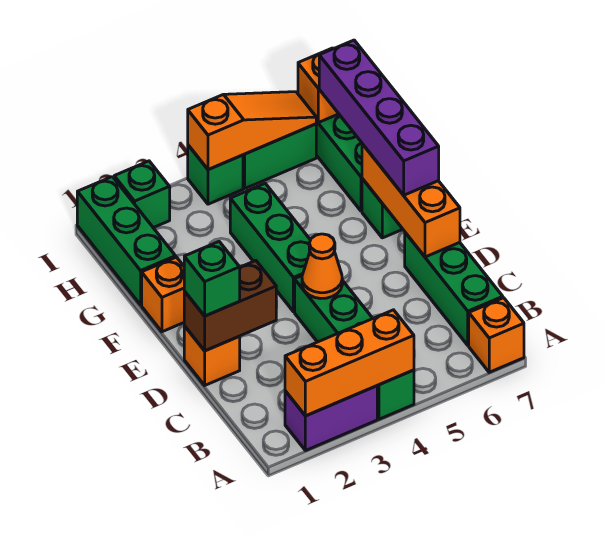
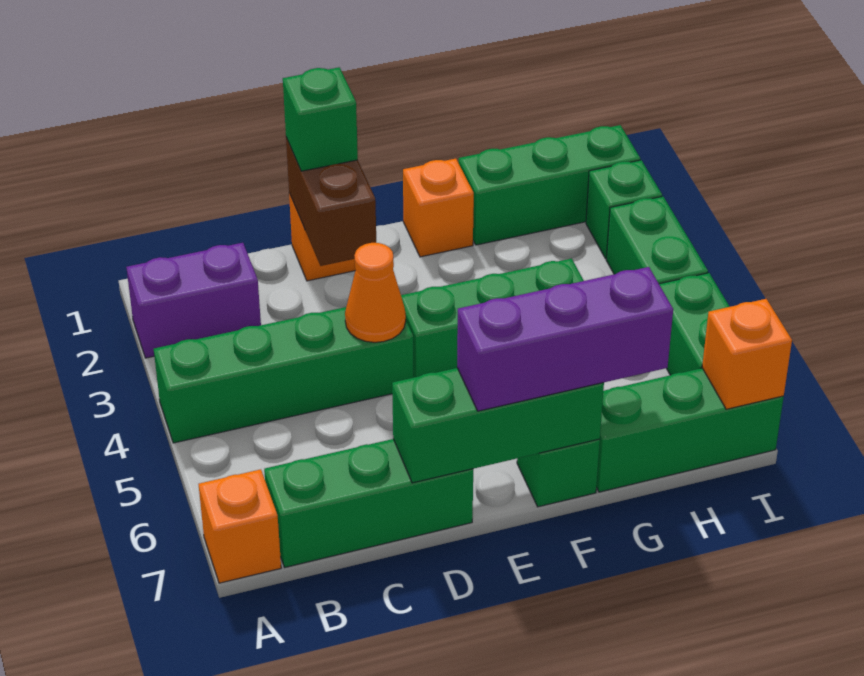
purple brick A2:A3 level 1 -> purple brick A2:B2 level 1
orange brick A2:A4 level 2 -> none
orange brick D7:F7 level 2 -> green brick D7:F7 level 2
purple brick E7:H7 level 3 -> purple brick E7:G7 level 3
green brick I4 level 1 -> green brick I3:I4 level 1
orange slope I4:I6 level 2 top 4 -> none

